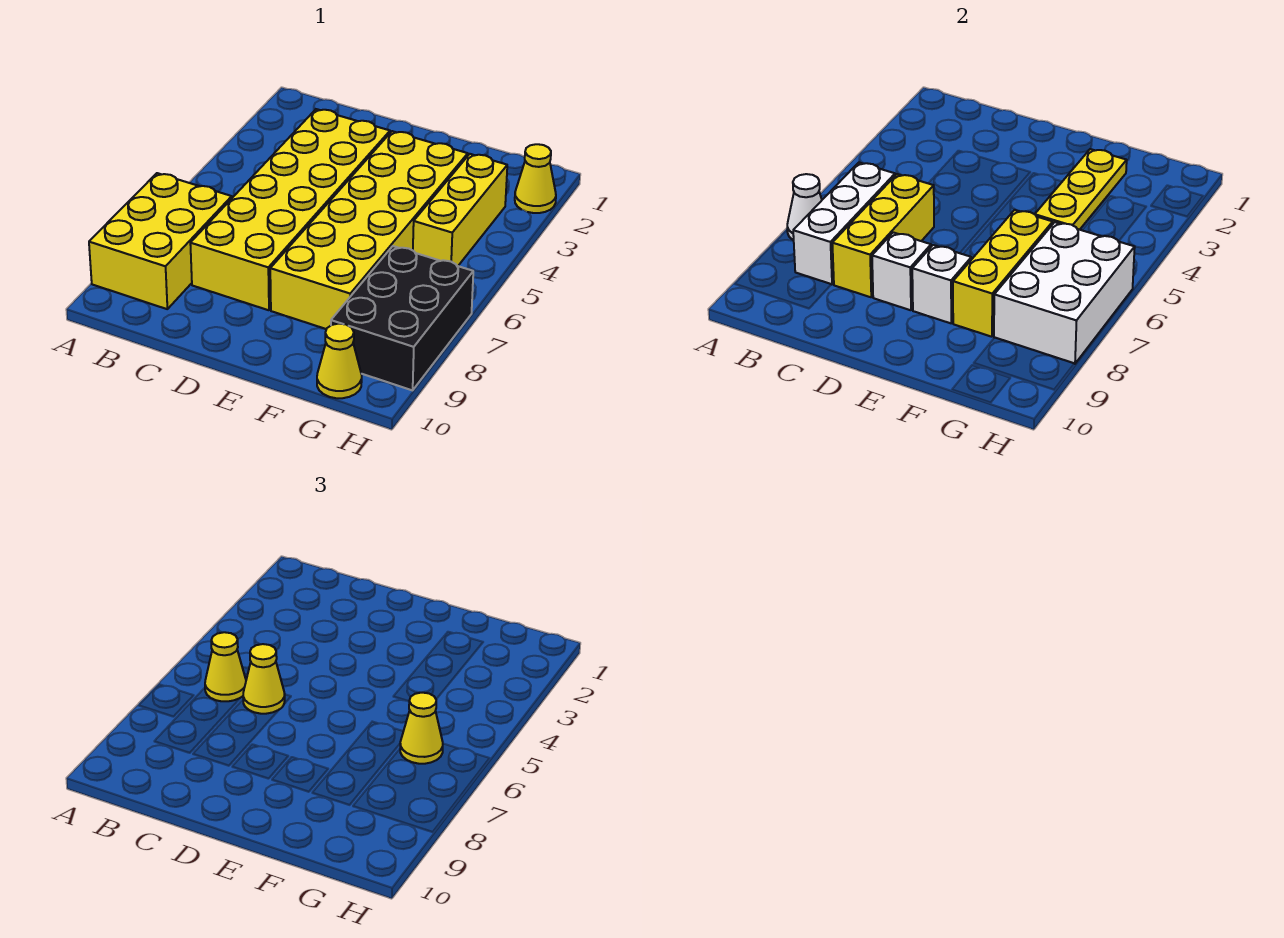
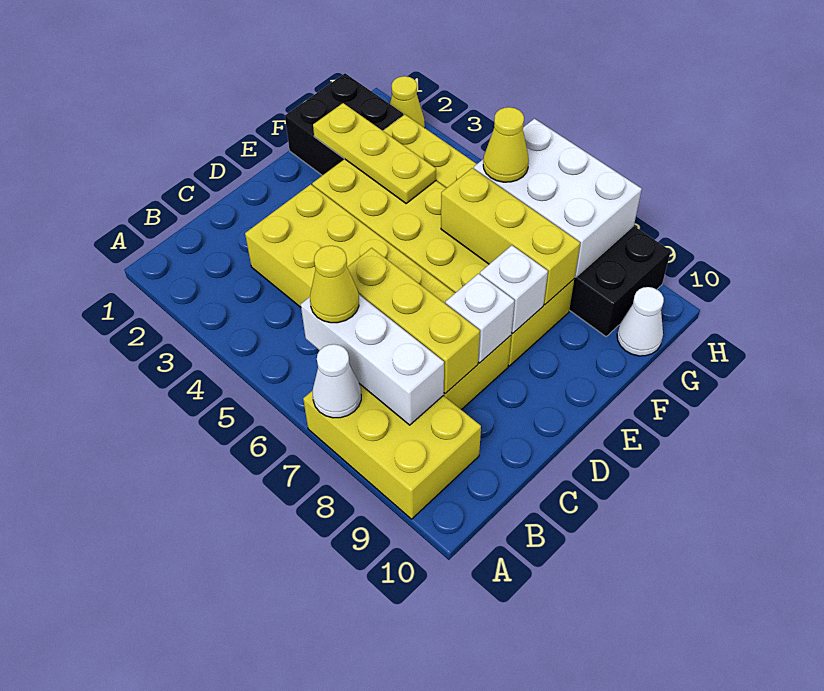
yellow cone C6 level 3 -> none
none -> black brick F1:G2 level 1
yellow cone G10 level 1 -> white cone G10 level 1

